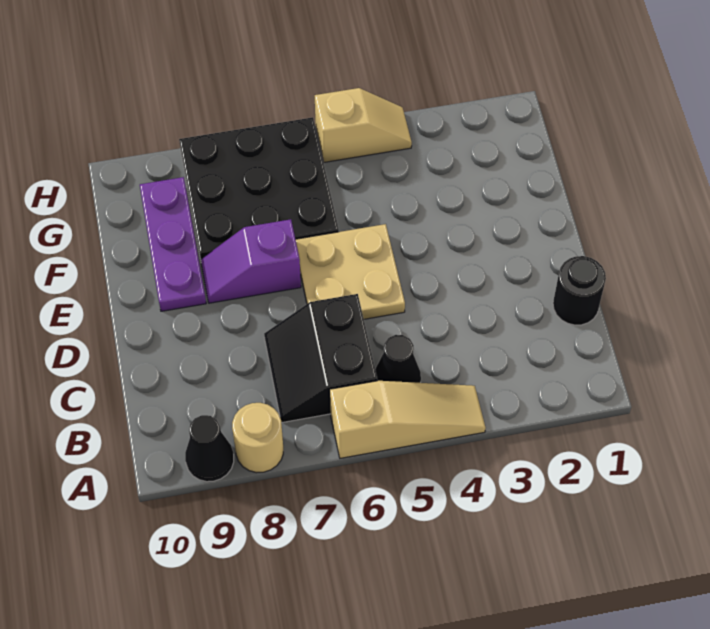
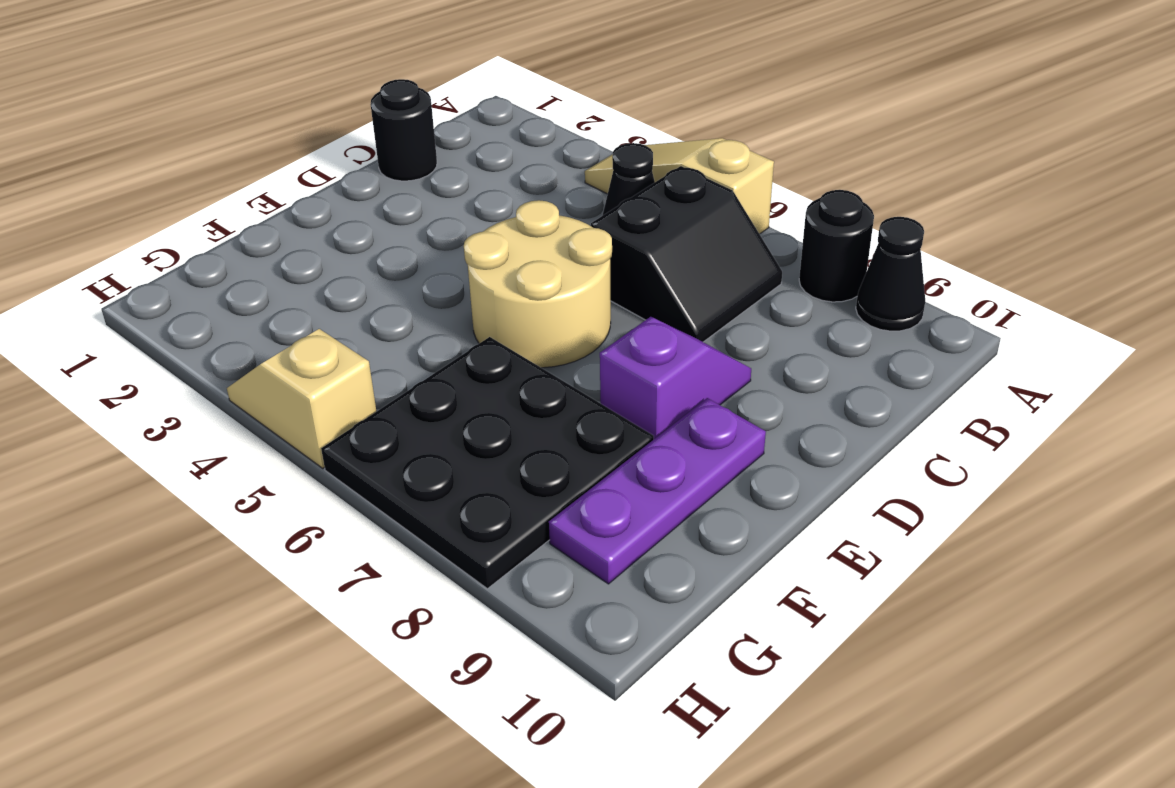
tan round brick A8 level 1 -> black round brick A8 level 1
tan plate D5:E6 level 1 -> tan round brick D5:E6 level 1
purple slope E7:E8 level 1 top 7 -> purple slope D8:E8 level 1 top E

